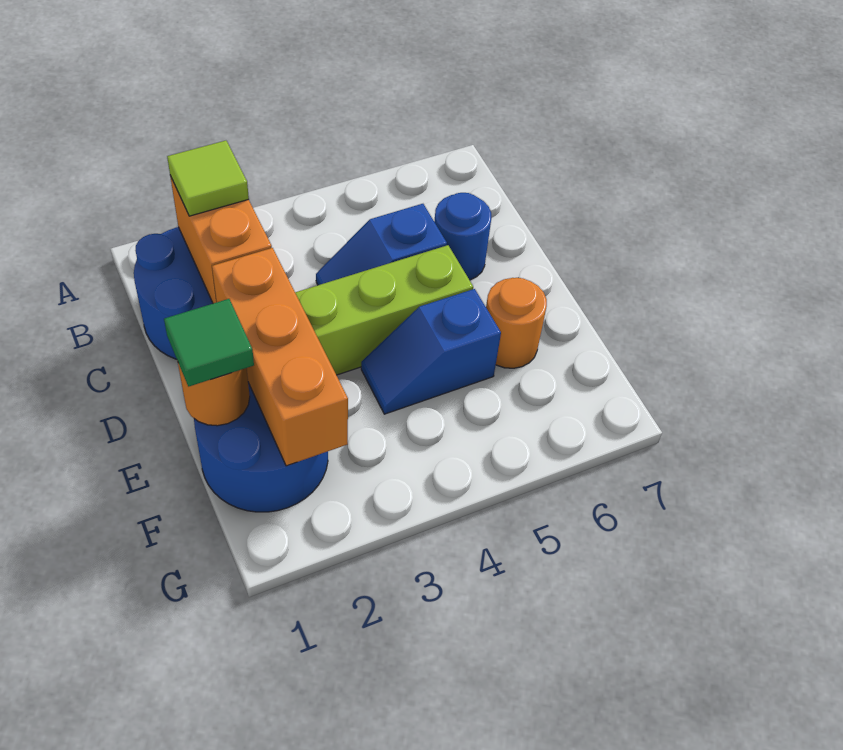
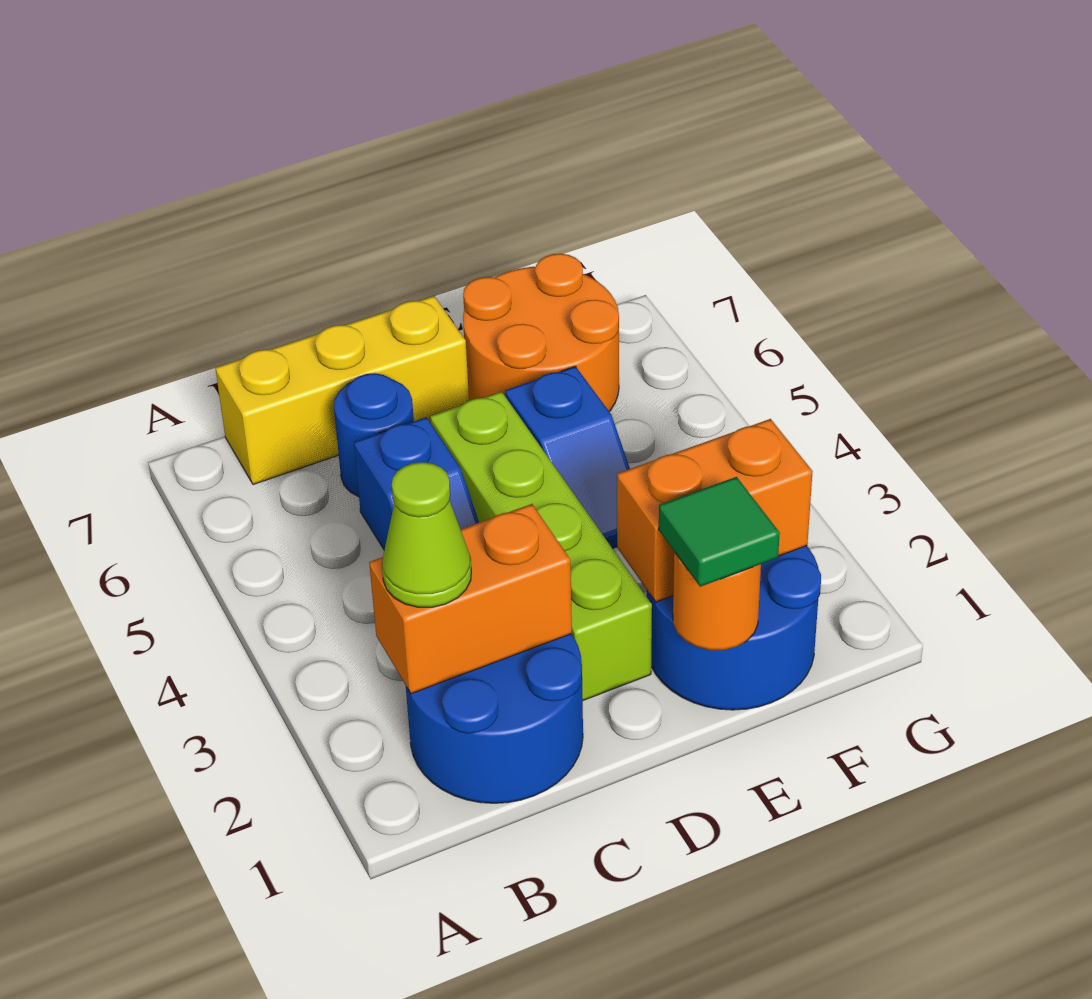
lime tile B2 level 3 -> lime cone B2 level 3
none -> yellow brick B7:D7 level 1
orange brick D2:F2 level 2 -> orange brick E2:F2 level 2
orange round brick E6 level 1 -> orange round brick E6:F7 level 1

